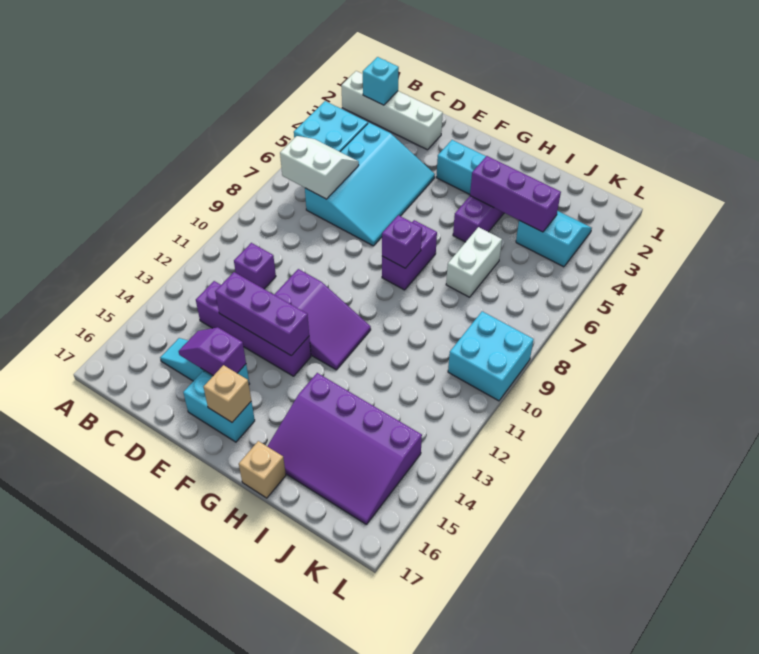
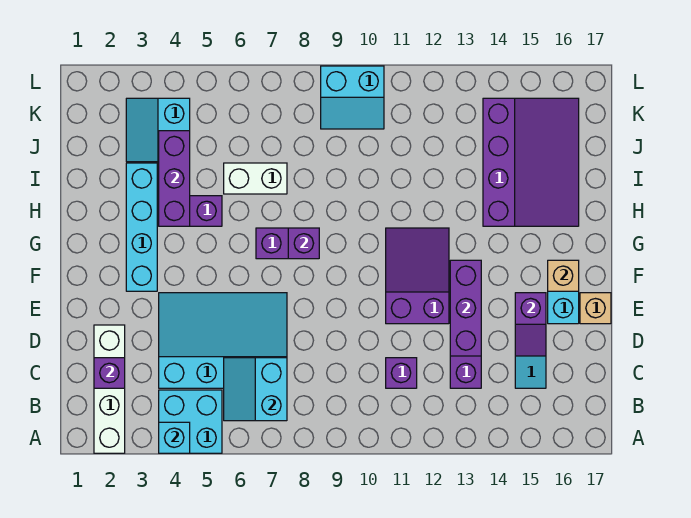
cyan brick B2 level 2 -> cyan brick A4 level 2
white slope B6:C7 level 2 top 7 -> cyan slope B6:C7 level 2 top 7
none -> purple brick C2 level 2
tan brick H17 level 1 -> tan brick E17 level 1
cyan brick K9:L10 level 1 -> cyan slope K9:L10 level 1 top L

